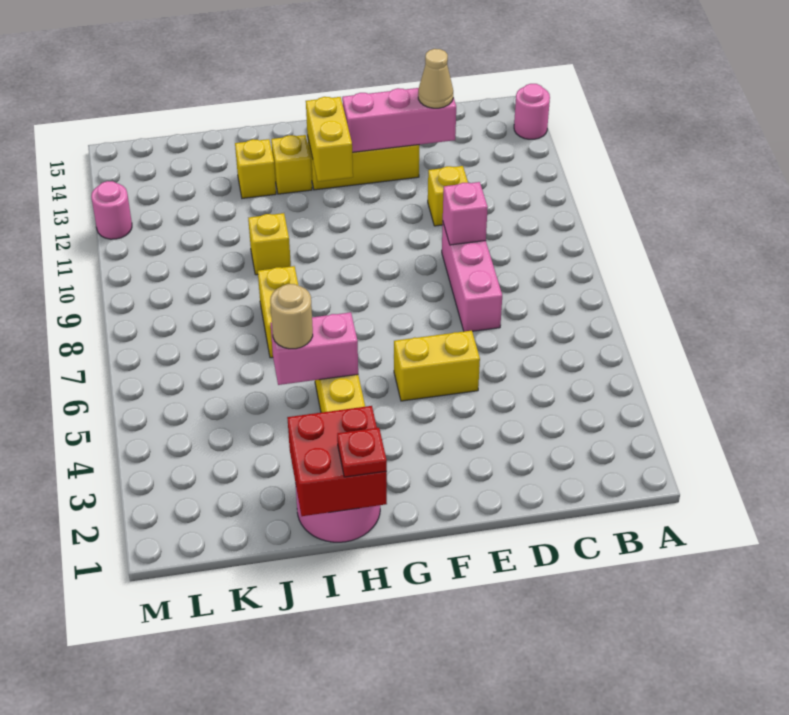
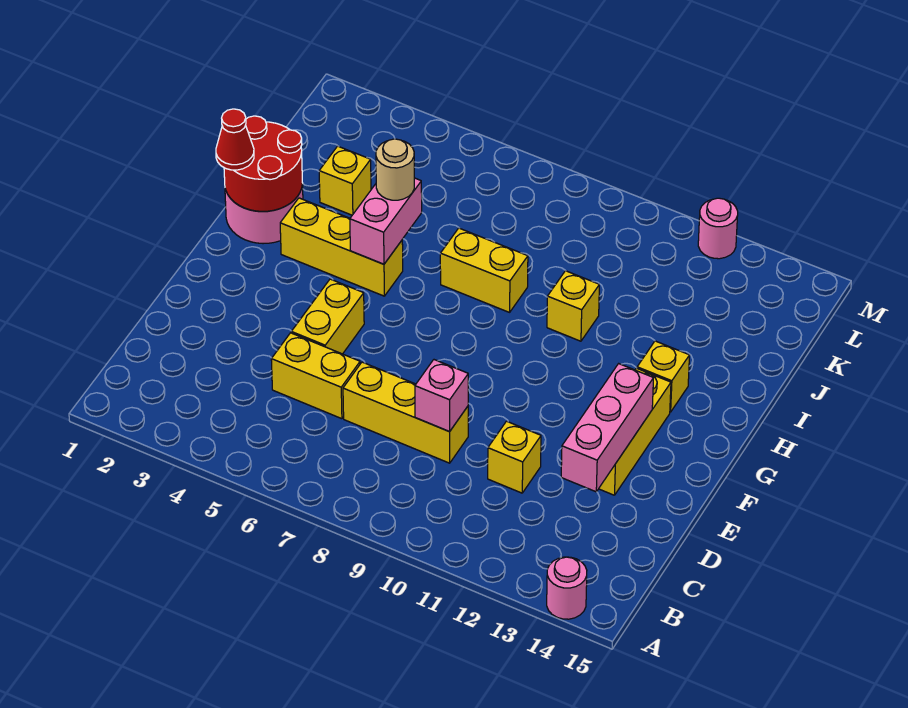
pink brick D7:D9 level 1 -> yellow brick D7:D9 level 1
tan cone D13 level 3 -> none
yellow brick G12:G13 level 2 -> yellow brick D5:D6 level 1
red brick H1:I2 level 2 -> red round brick H1:I2 level 2
red plate H1 level 3 -> red cone H1 level 3
yellow brick I13 level 1 -> yellow brick J3 level 1

